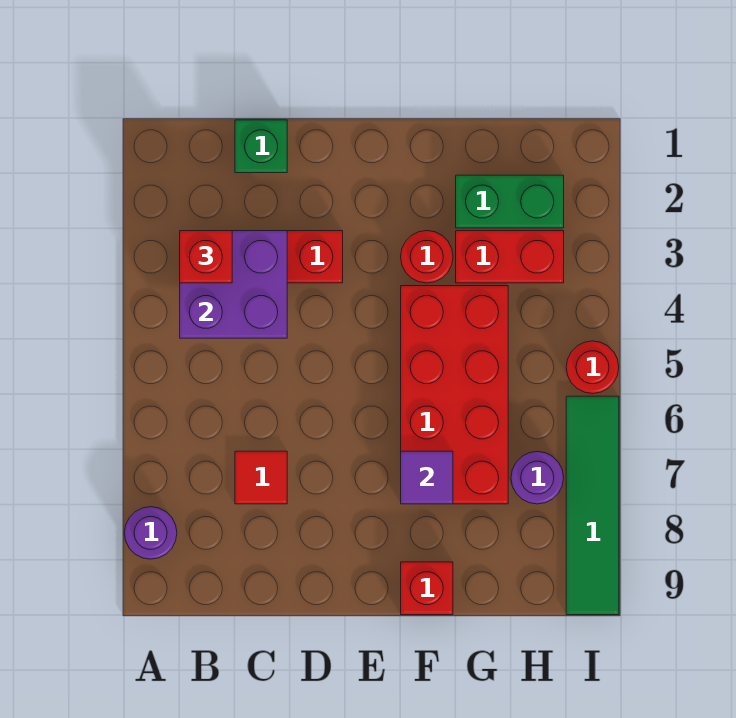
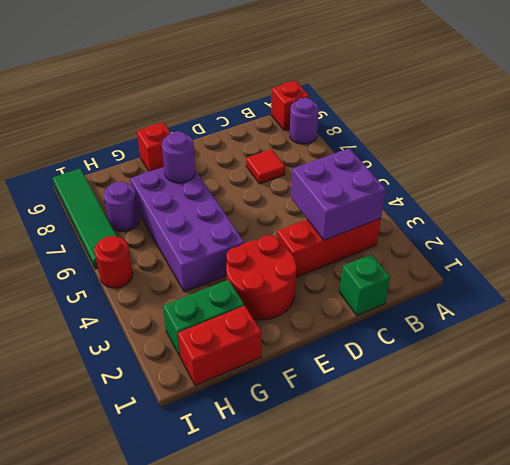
red brick B3 level 3 -> red brick A9 level 1
red round brick F3 level 1 -> red round brick E2:F3 level 1
red brick F4:G7 level 1 -> purple brick F4:G7 level 1
purple tile F7 level 2 -> purple round brick F7 level 2
red brick G3:H3 level 1 -> red brick G1:H1 level 1

